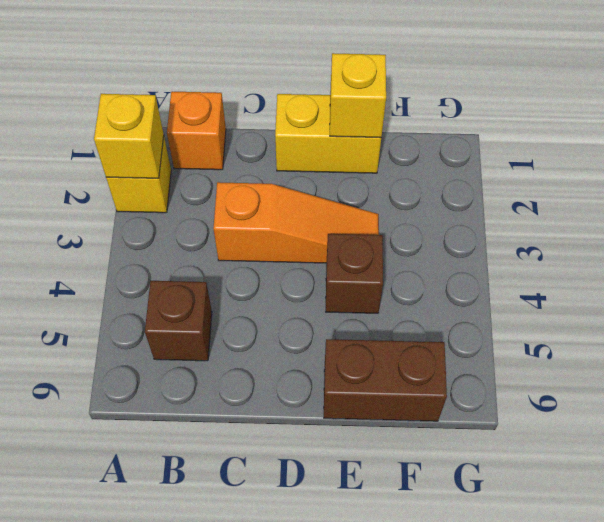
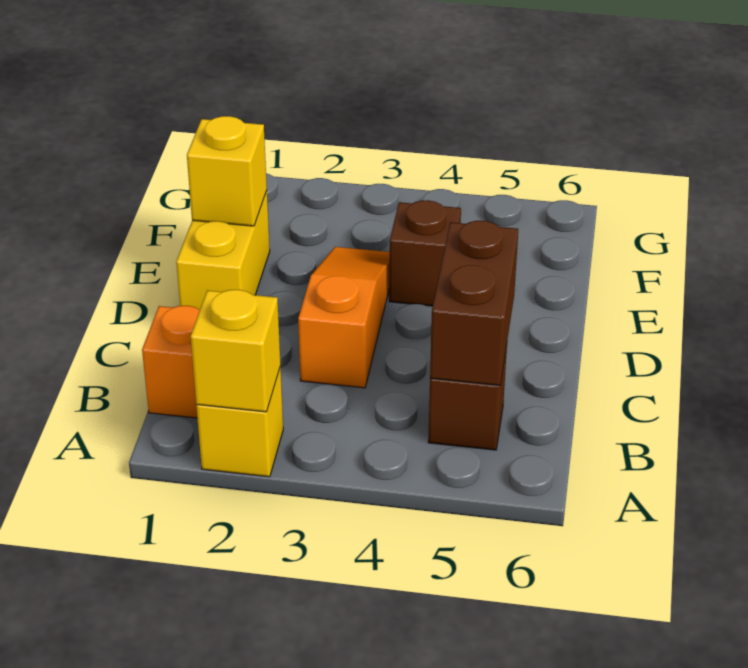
brown brick E6:F6 level 1 -> brown brick B5:C5 level 2

